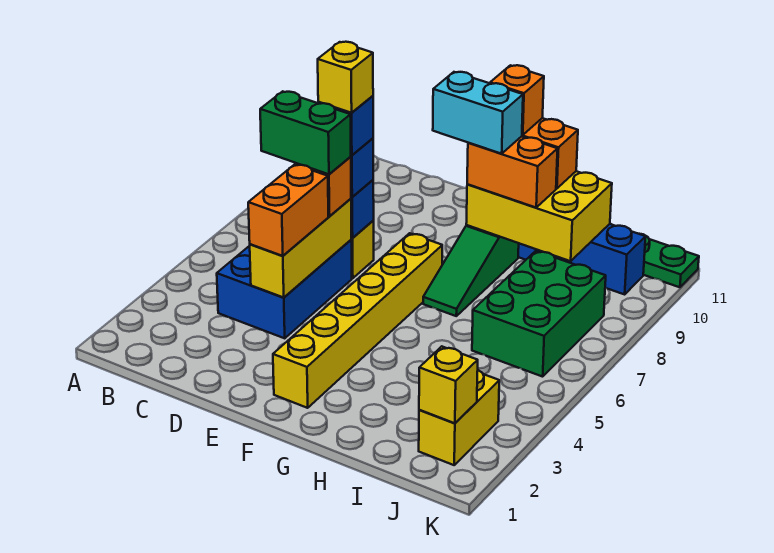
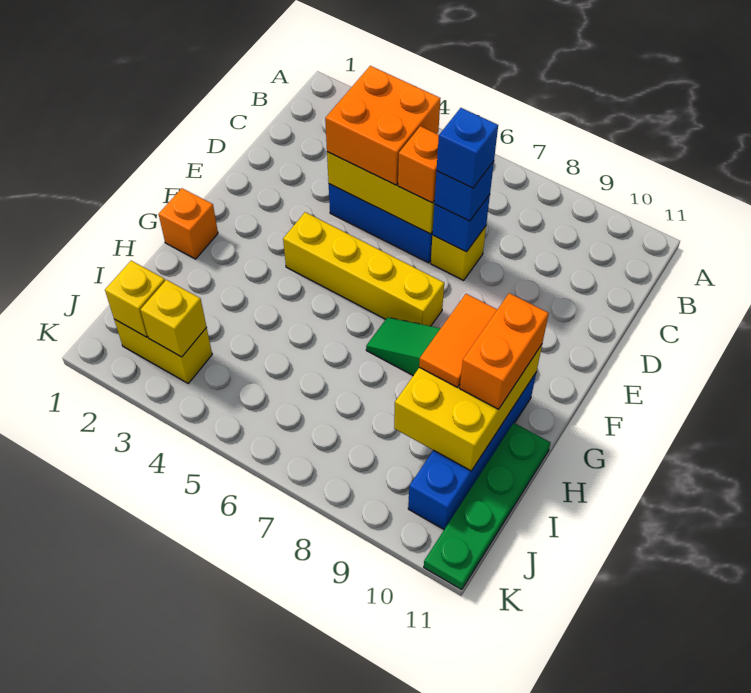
green brick C6:D6 level 4 -> none
orange brick D4:D5 level 3 -> orange brick C4:D5 level 3
yellow brick D7 level 5 -> yellow brick J3 level 2
yellow brick F2:F7 level 1 -> yellow brick F4:F7 level 1
cyan brick F9:G9 level 4 -> none
orange brick G9:H9 level 3 -> orange tile G9:H9 level 3
orange brick G10 level 4 -> orange brick G1 level 1
green brick I6:J8 level 1 -> none

